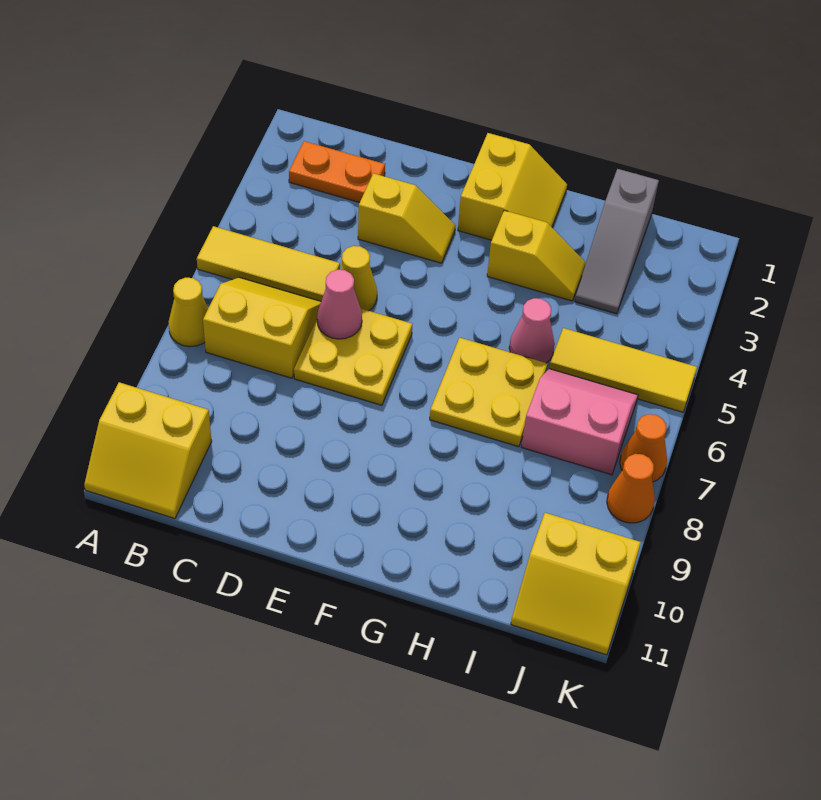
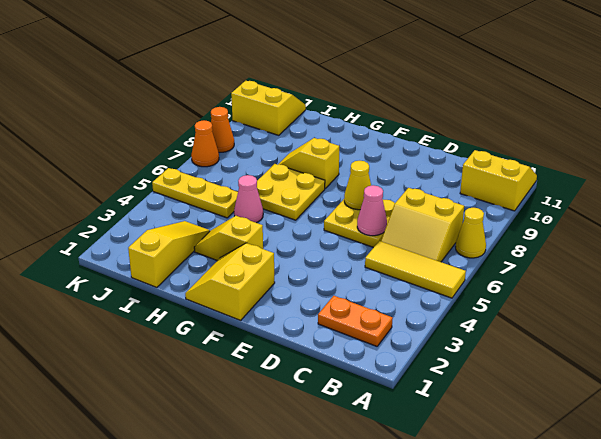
yellow slope D3:E3 level 1 top D -> yellow slope G8:H8 level 1 top G
yellow cone D5 level 1 -> yellow cone E7 level 2
grey slope I1:I3 level 1 top 1 -> yellow slope I1:I3 level 1 top 1
yellow tile I5:K5 level 1 -> yellow plate I5:K5 level 1
pink slope I6:J7 level 1 top 7 -> none

